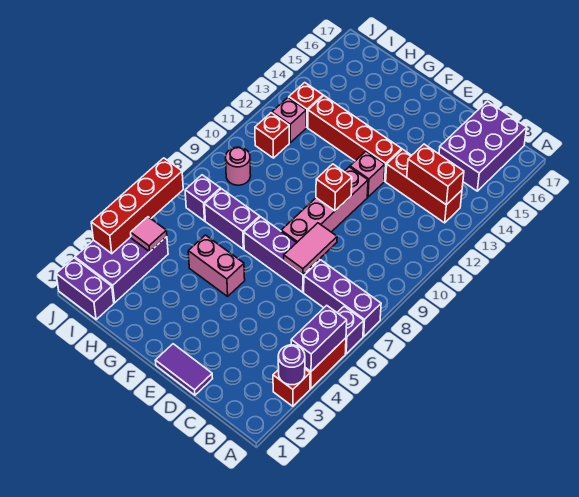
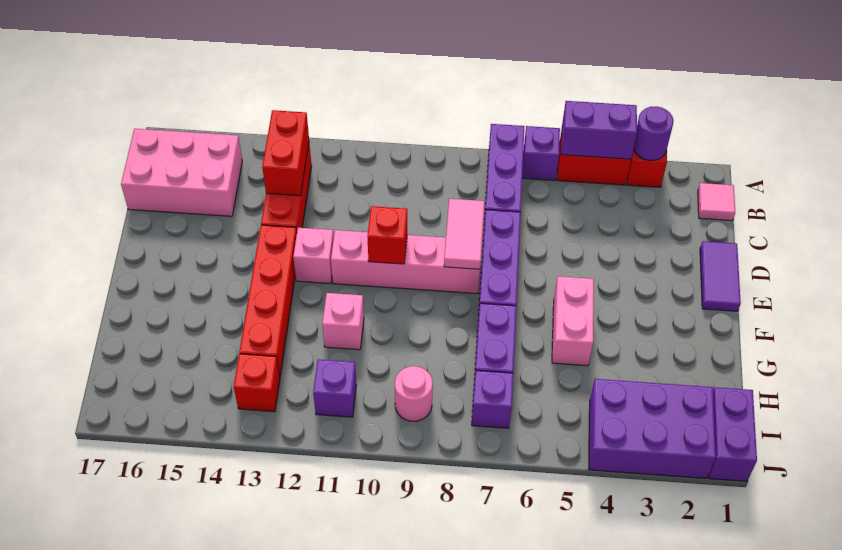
purple brick B15:C17 level 1 -> pink brick B15:C17 level 1
pink tile D7:D8 level 2 -> pink tile D8:E8 level 2
pink tile I4 level 2 -> pink tile B1 level 1
red brick I11 level 1 -> purple brick I11 level 1
pink brick I12 level 1 -> pink brick G11 level 1
red brick J3:J6 level 2 -> none

